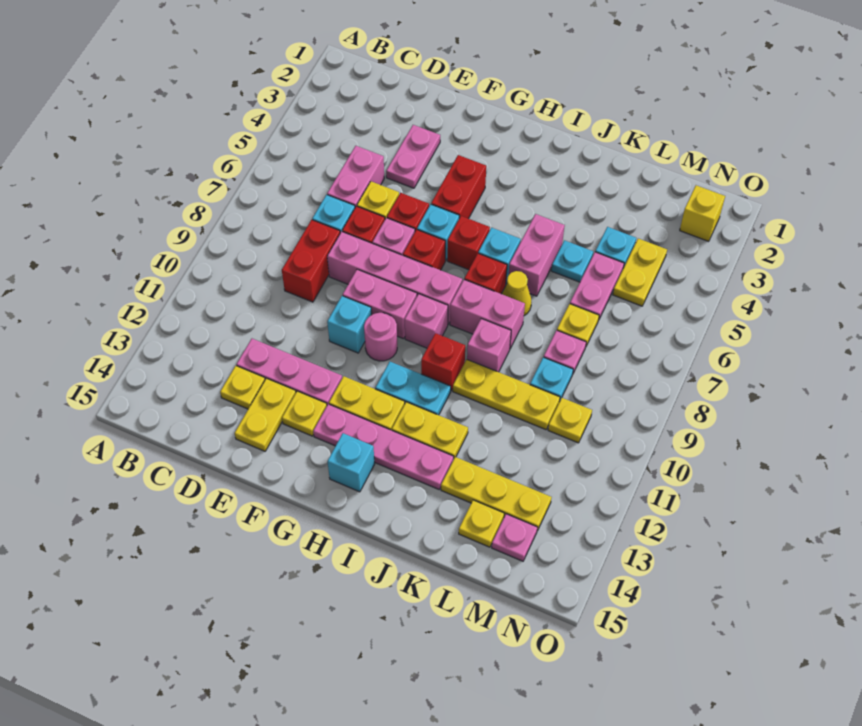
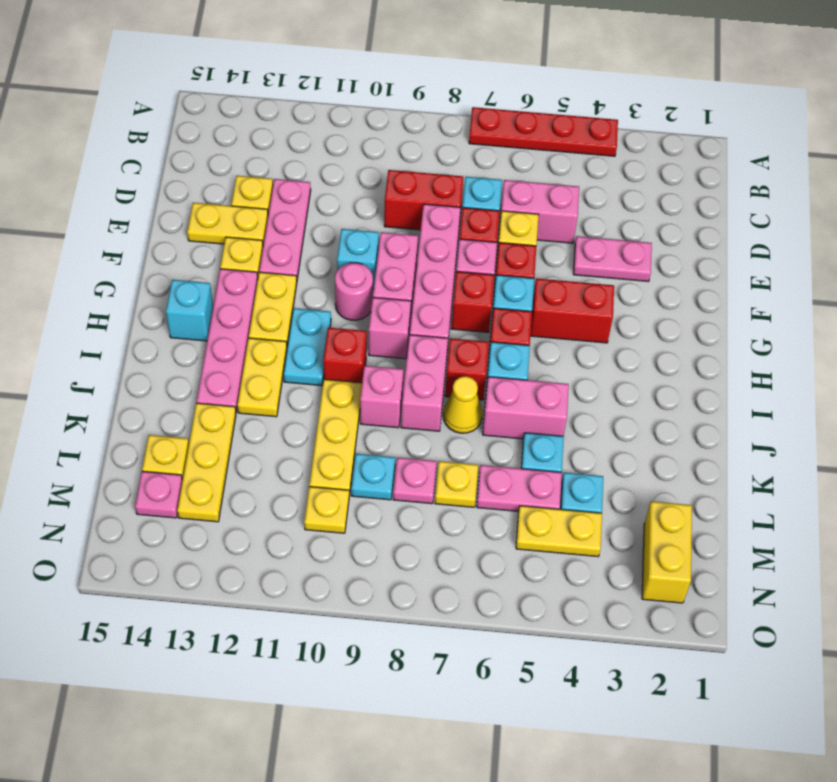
none -> red plate A4:A7 level 1
yellow brick N2 level 1 -> yellow brick M2:N2 level 1

